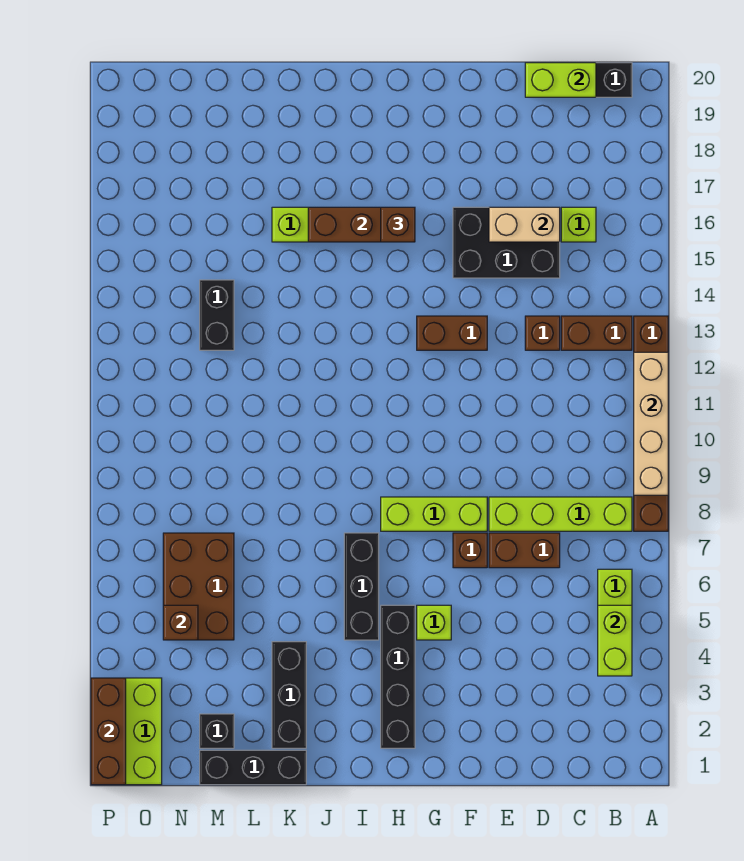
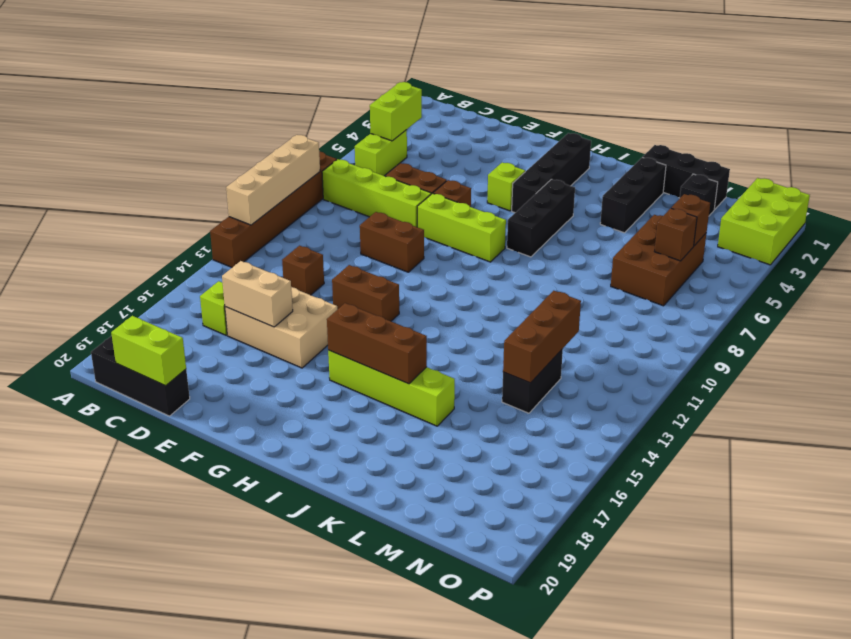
brown brick B13:C13 level 1 -> brown brick E10:F10 level 1
black brick D15:F16 level 1 -> tan brick D15:F16 level 1
brown brick H16 level 3 -> brown brick N6 level 2
brown brick P1:P3 level 2 -> brown brick M12:M14 level 2

